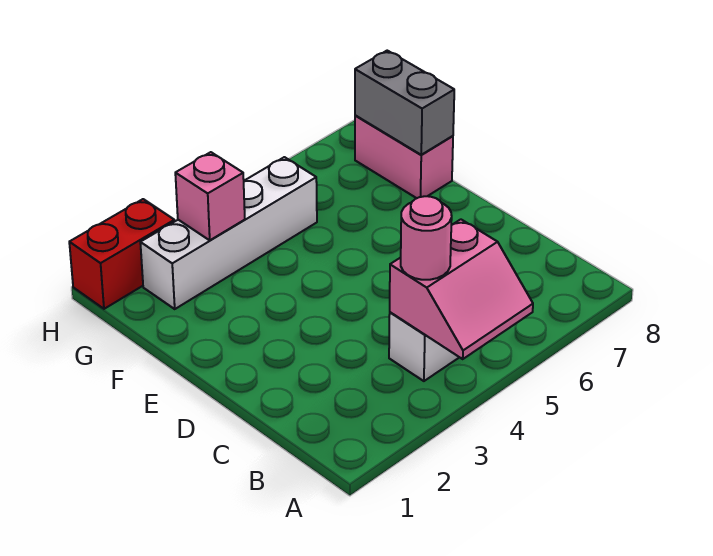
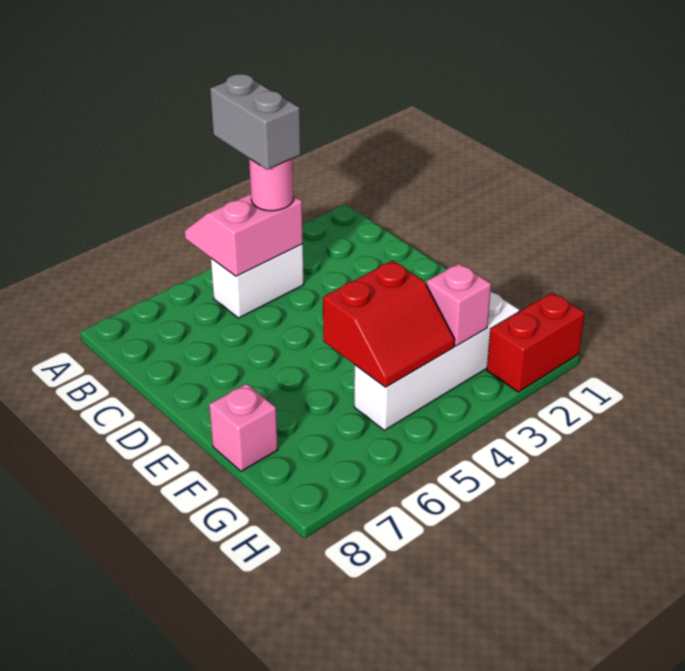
none -> red slope F4:G5 level 2 top F
pink brick F8:G8 level 1 -> pink brick F8 level 1
grey brick F8:G8 level 2 -> grey brick A4:B4 level 4

